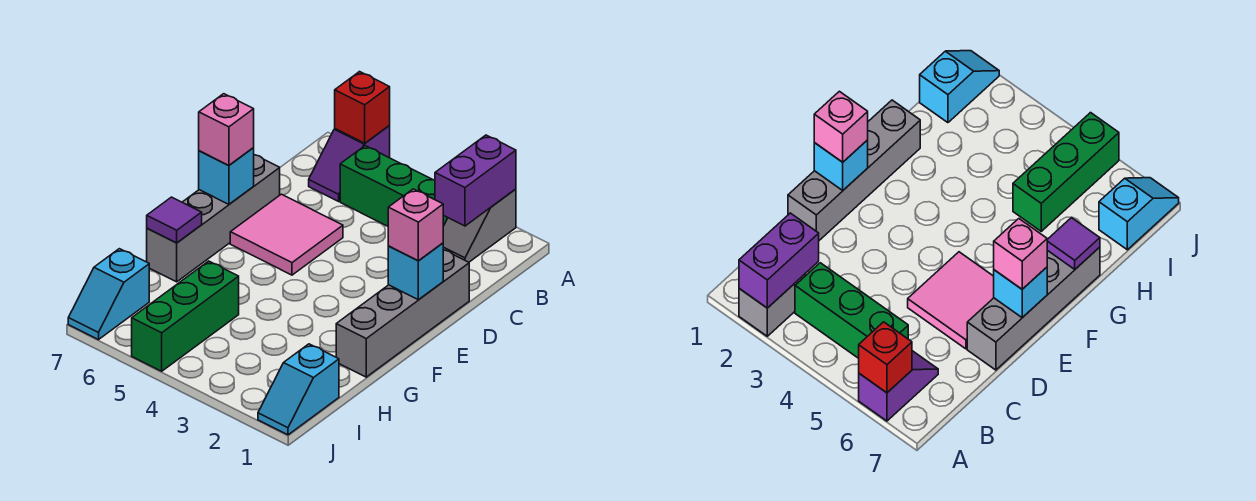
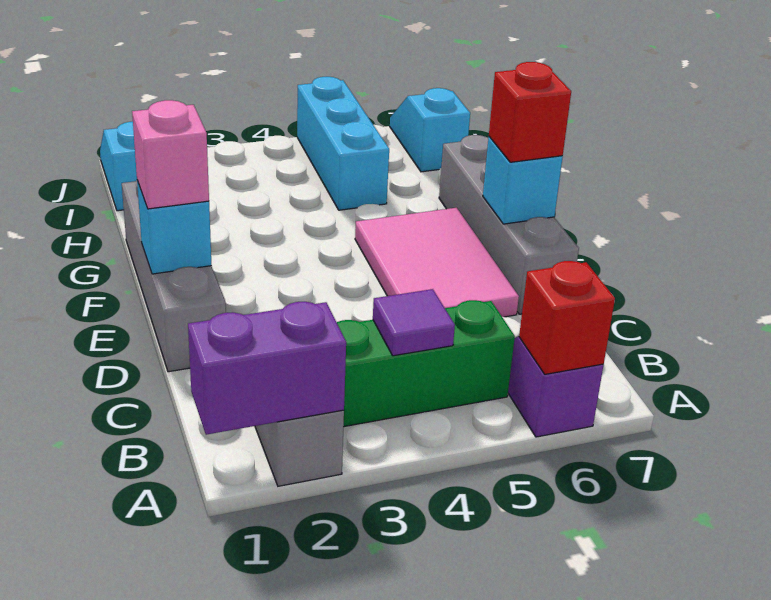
purple brick A2:B2 level 2 -> purple brick A1:A2 level 2
pink tile D5:E6 level 1 -> pink tile D5:F6 level 1
pink brick E7 level 3 -> red brick E7 level 3
purple tile G7 level 2 -> purple tile B4 level 2
green brick H5:J5 level 1 -> cyan brick H5:J5 level 1

